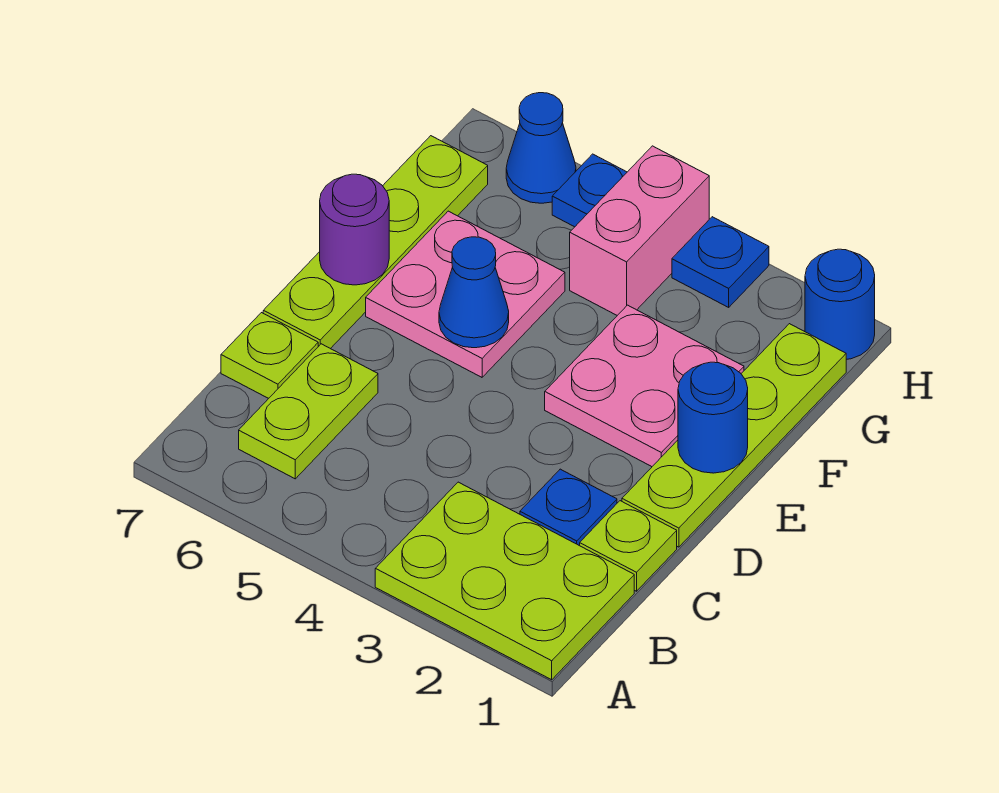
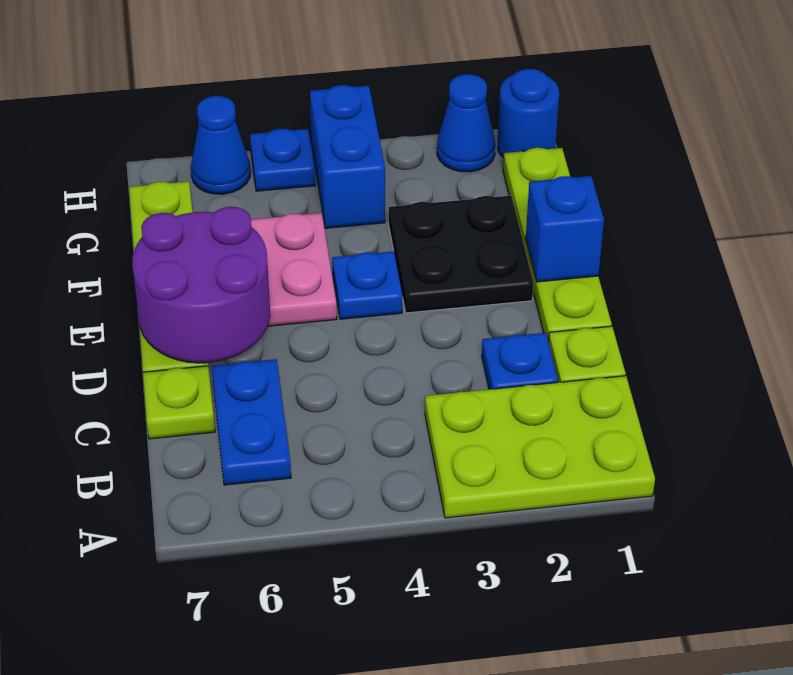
lime plate B6:C6 level 1 -> blue plate B6:C6 level 1
blue round brick E1 level 2 -> blue brick E1 level 2
pink plate E2:F3 level 1 -> black plate E2:F3 level 1
blue cone E5 level 2 -> blue cone H2 level 1
purple round brick E7 level 2 -> purple round brick D6:E7 level 2
pink brick G4:H4 level 1 -> blue brick G4:H4 level 1
blue plate H3 level 1 -> blue plate E4 level 1

